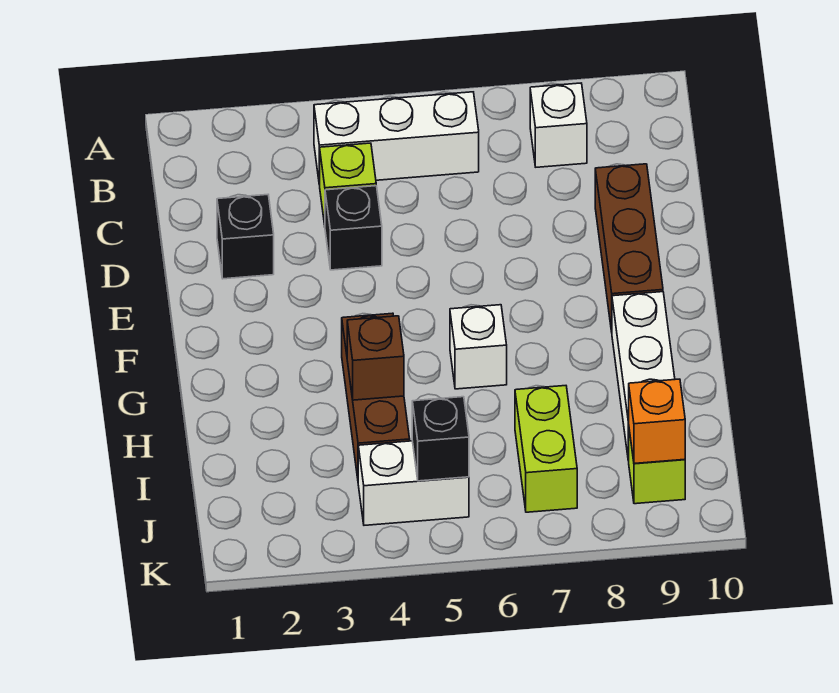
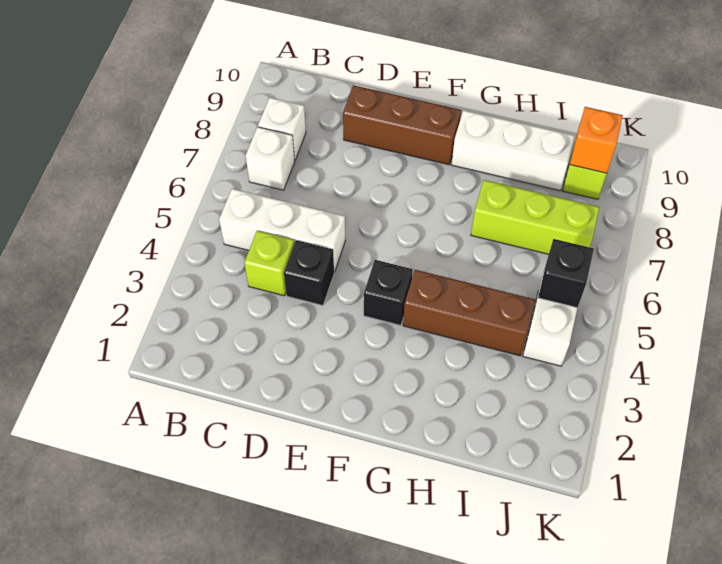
white brick B4:B6 level 1 -> white brick B5:D5 level 1
black brick D2 level 1 -> black brick F4 level 1
white brick G6 level 1 -> white brick B7 level 1
brown brick H4 level 2 -> none
lime brick I7:J7 level 1 -> lime brick H7:J7 level 1

